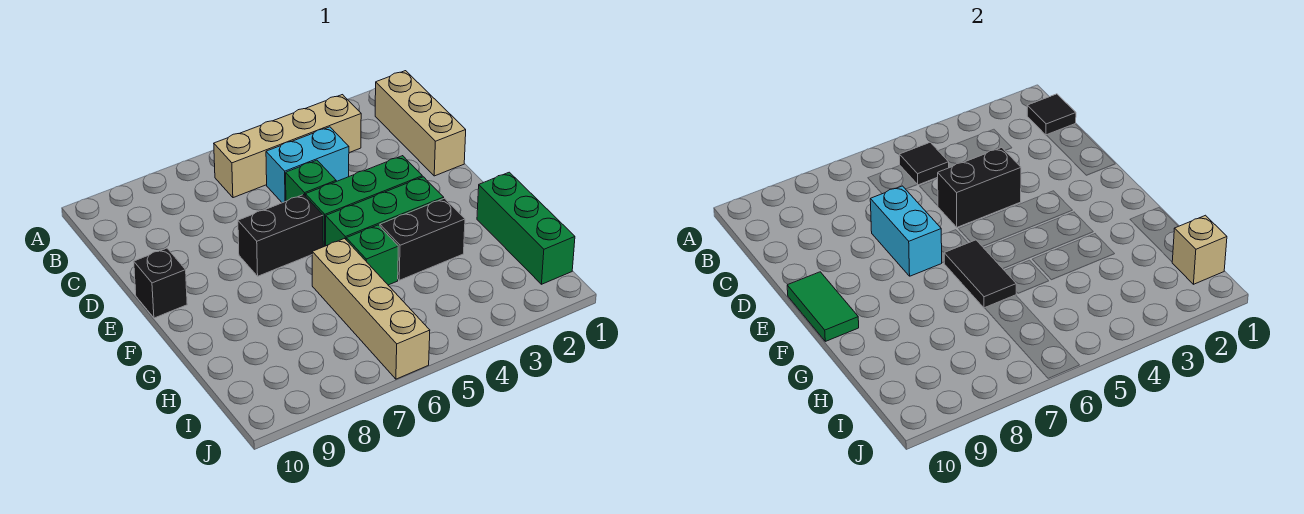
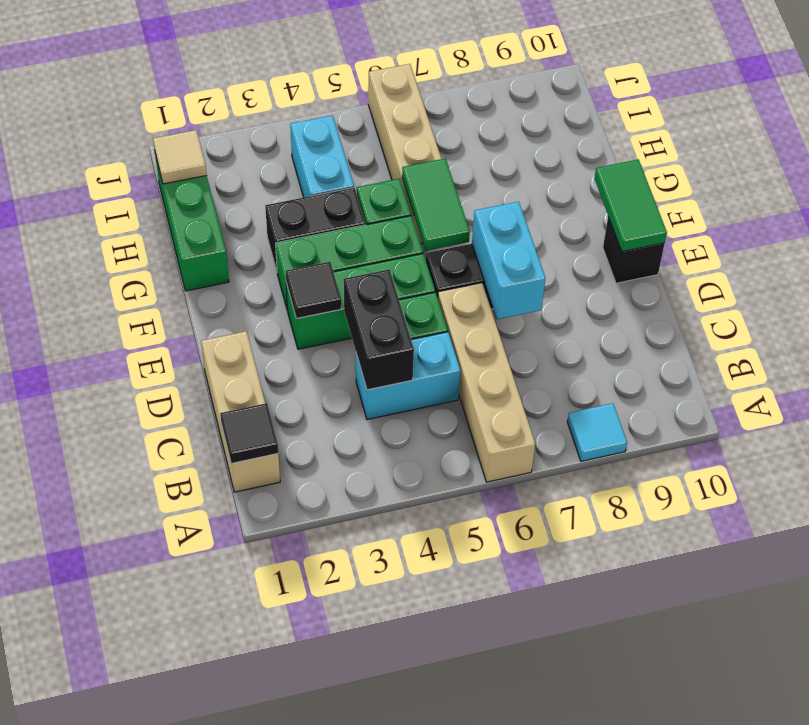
none -> cyan tile A8 level 1
tan brick B3:B6 level 1 -> tan brick A6:D6 level 1
black tile B5 level 2 -> black tile E3 level 2
black brick D4:D5 level 2 -> black brick C4:D4 level 2
black tile F6:G6 level 2 -> green tile F6:G6 level 2
none -> cyan brick H4:I4 level 1
tan brick I1 level 2 -> tan tile I1 level 2

